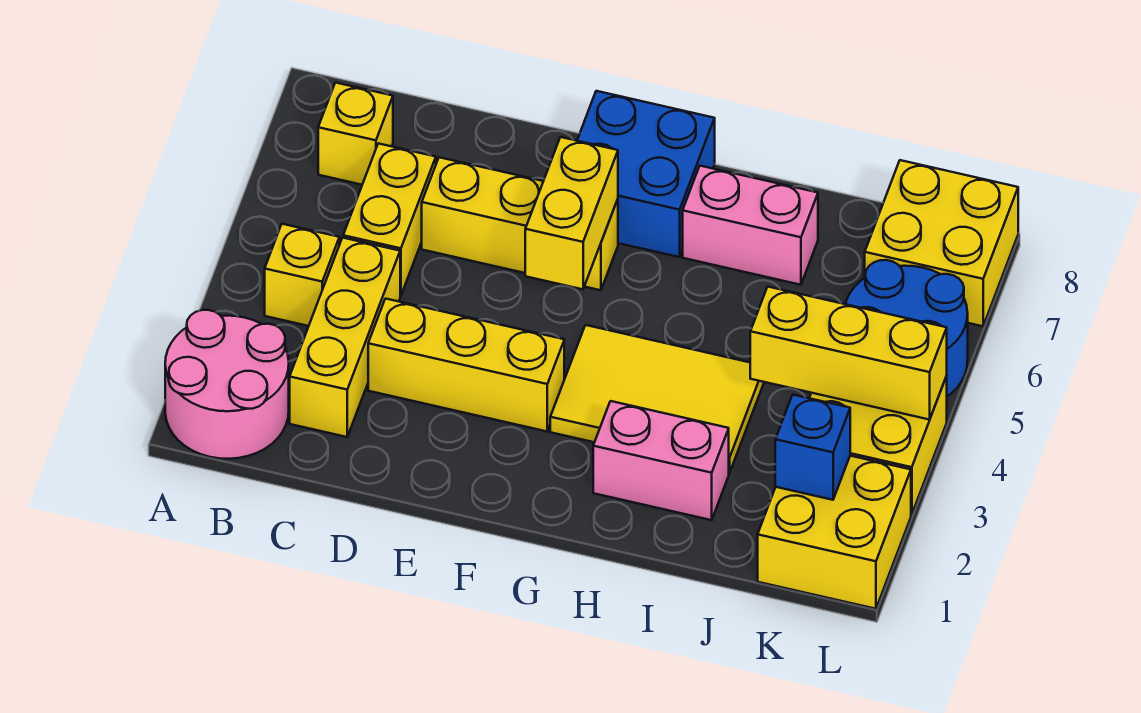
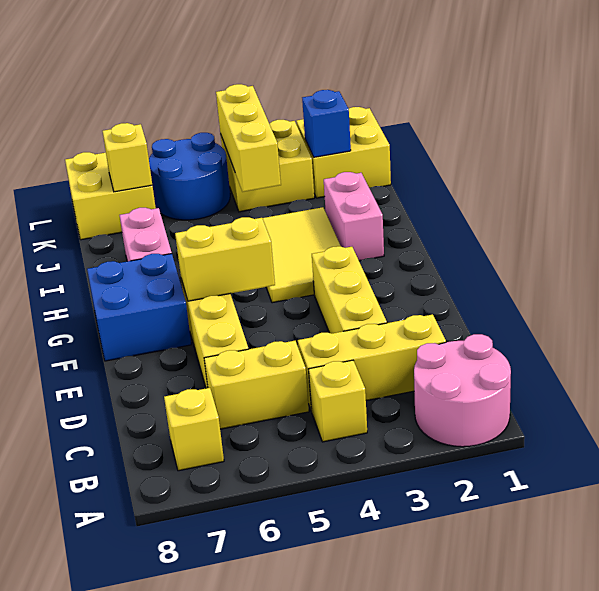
none -> yellow brick K7 level 2

